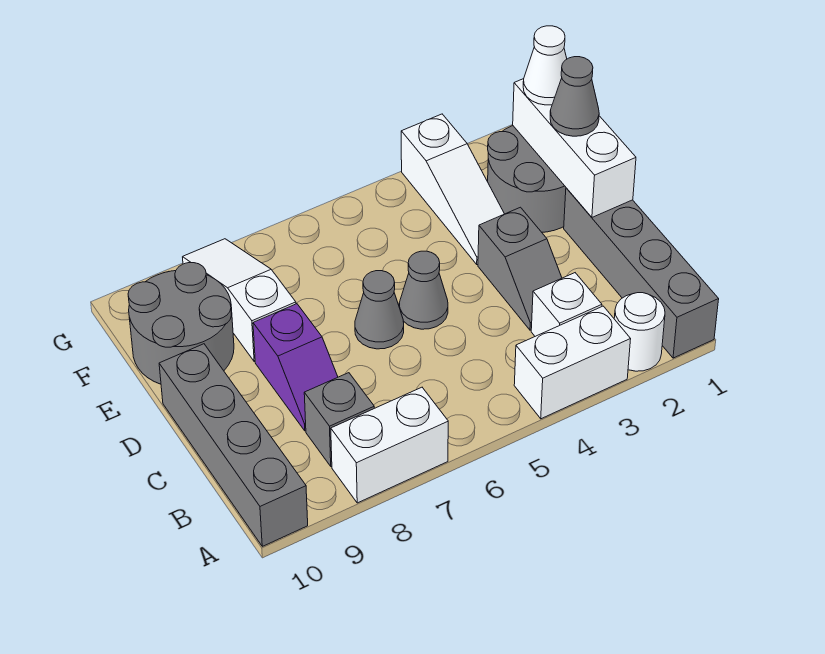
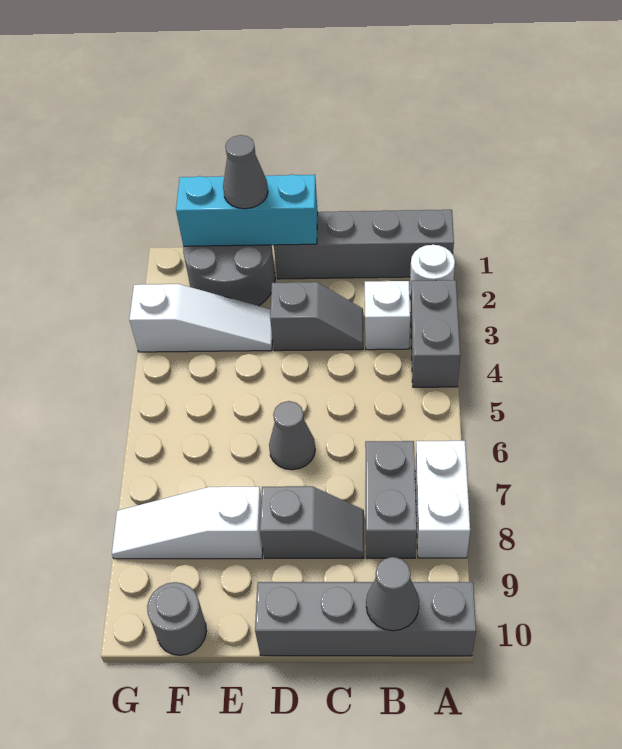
white brick A3:A4 level 1 -> grey brick A3:A4 level 1
grey brick B8 level 1 -> grey brick B7:B8 level 1
purple slope C8:D8 level 1 top D -> grey slope C8:D8 level 1 top D
white brick D1:F1 level 2 -> cyan brick D1:F1 level 2
grey cone D5 level 1 -> grey cone B10 level 2
grey round brick E9:F10 level 1 -> grey round brick F10 level 1
white cone F1 level 3 -> none

